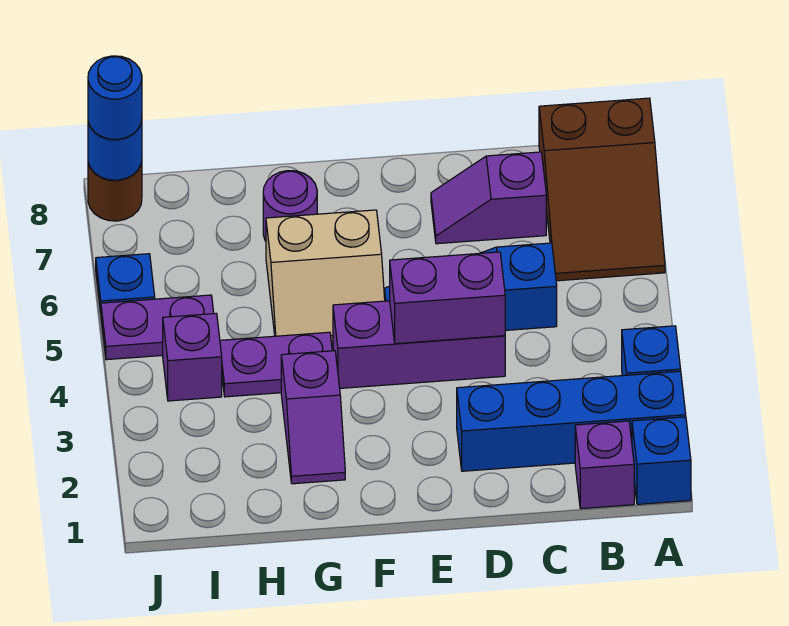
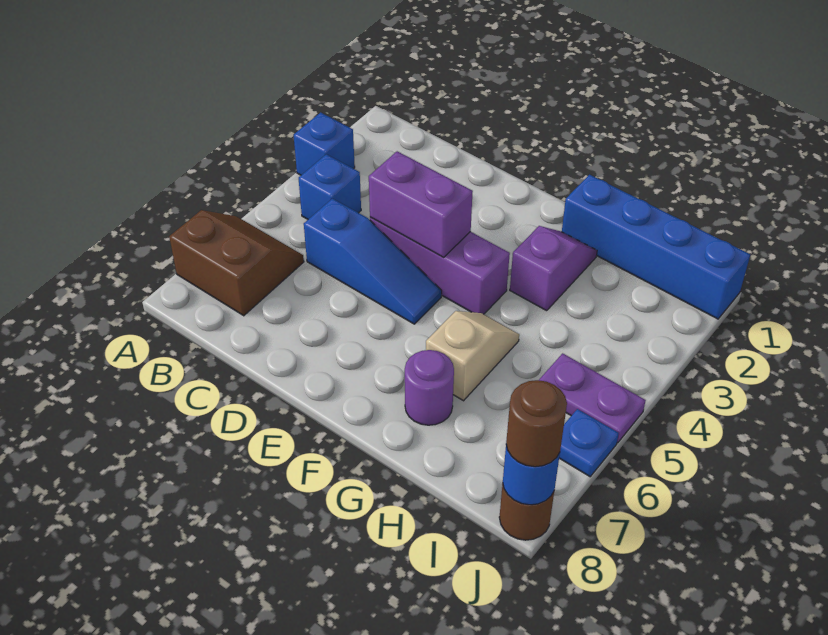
blue brick A1 level 1 -> blue brick B4 level 1
blue brick A2:D2 level 1 -> blue brick G1:J1 level 1
brown slope A6:B8 level 1 top 8 -> brown slope A6:B7 level 1 top 7
purple brick B1 level 1 -> none
purple slope C7:D7 level 1 top C -> none
tan slope F5:G6 level 1 top 6 -> tan slope G5:G6 level 1 top 6
purple plate G4:H4 level 1 -> none
purple brick I4 level 1 -> none
blue round brick J8 level 3 -> brown round brick J8 level 3

